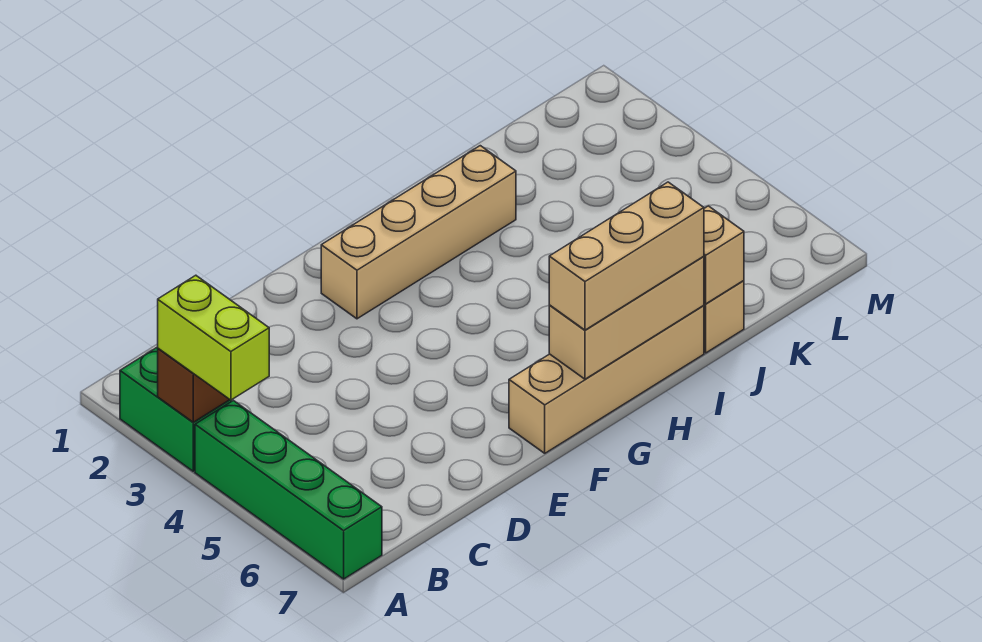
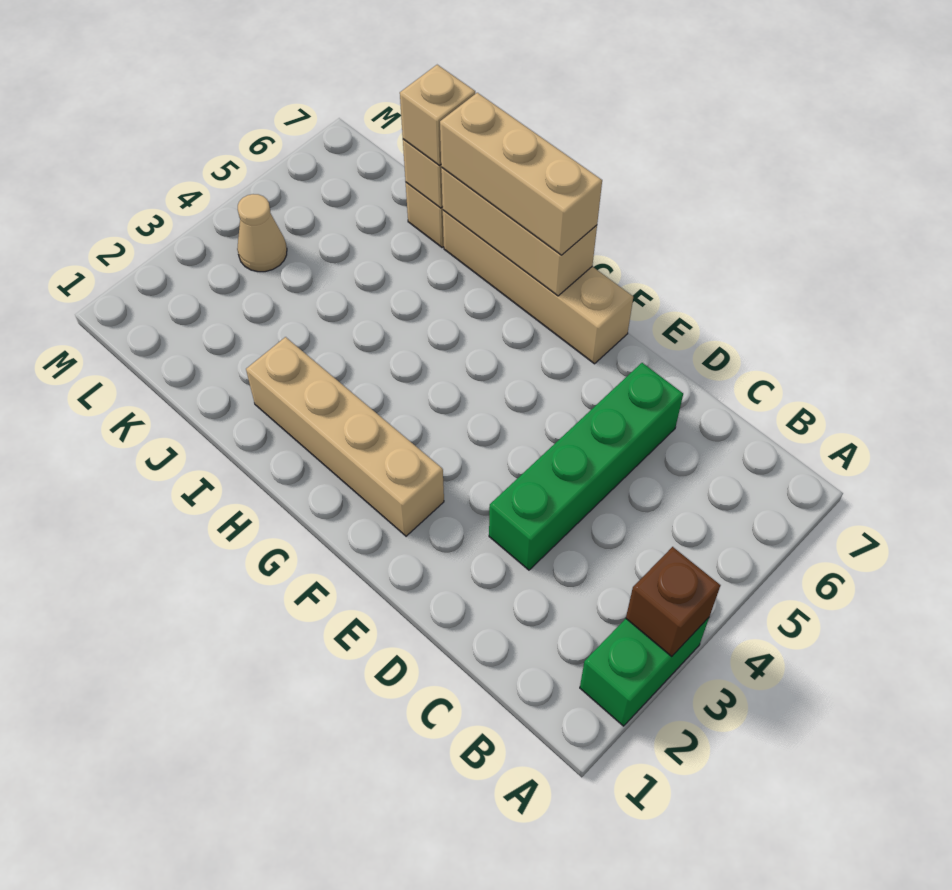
lime brick A3:A4 level 3 -> none
green brick A4:A7 level 1 -> green brick D3:D6 level 1
none -> tan brick J7 level 3
none -> tan cone L4 level 1

